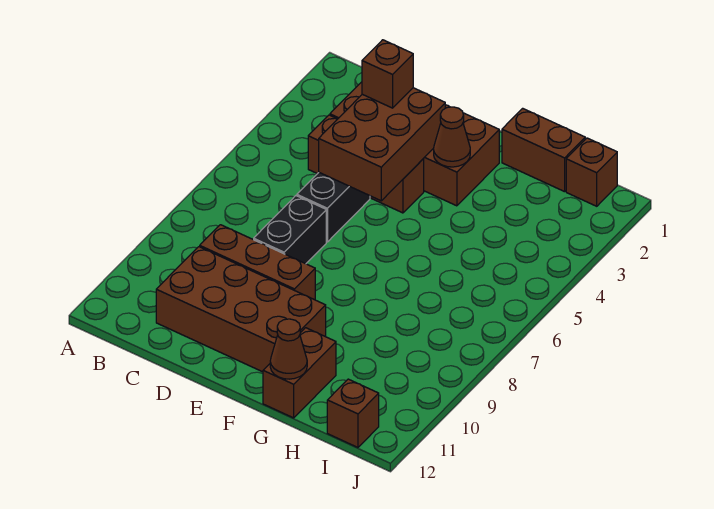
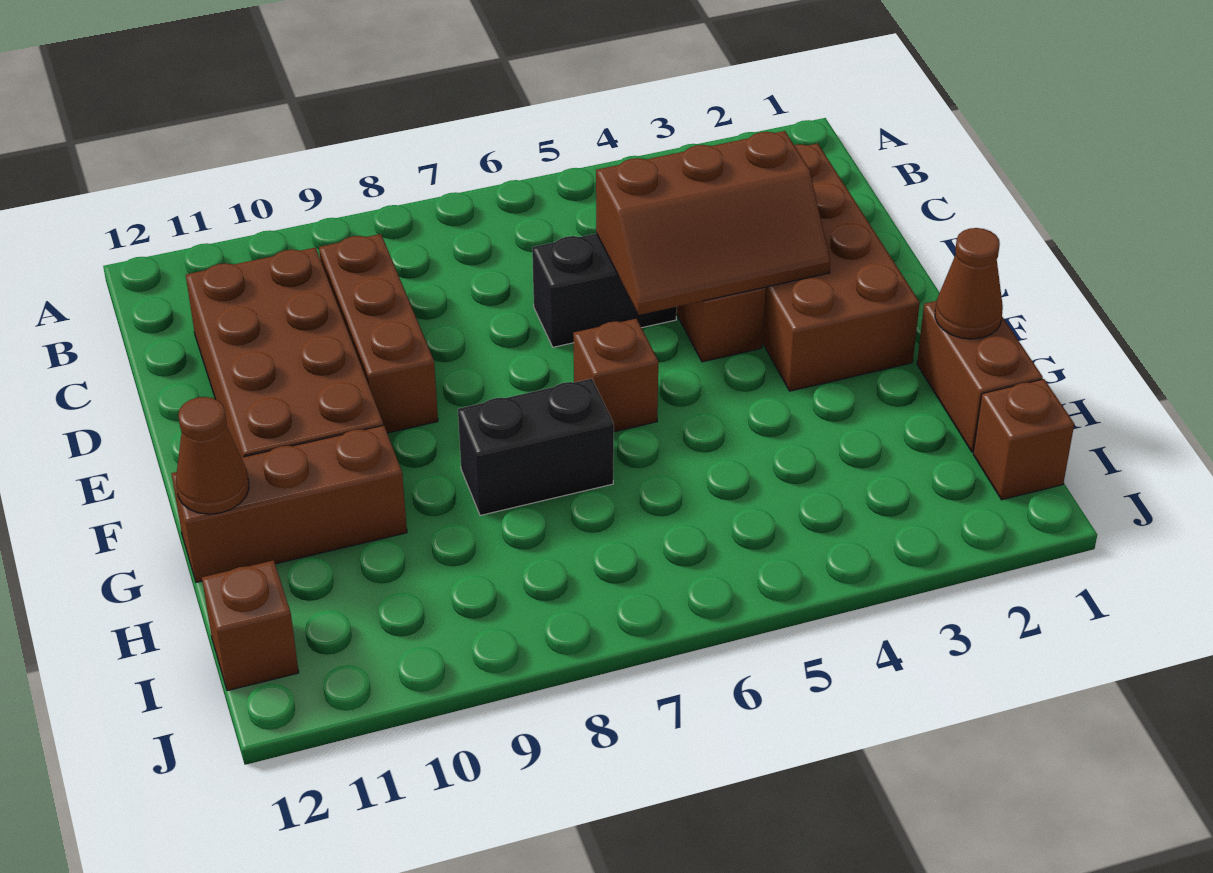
brown brick D3:E5 level 2 -> brown slope D3:E5 level 2 top D
brown brick D3 level 3 -> brown brick F6 level 1
black brick D7:D8 level 1 -> black brick G7:G8 level 1
brown cone F3 level 2 -> brown cone G1 level 2
brown brick G11:G12 level 1 -> brown brick G10:G12 level 1

